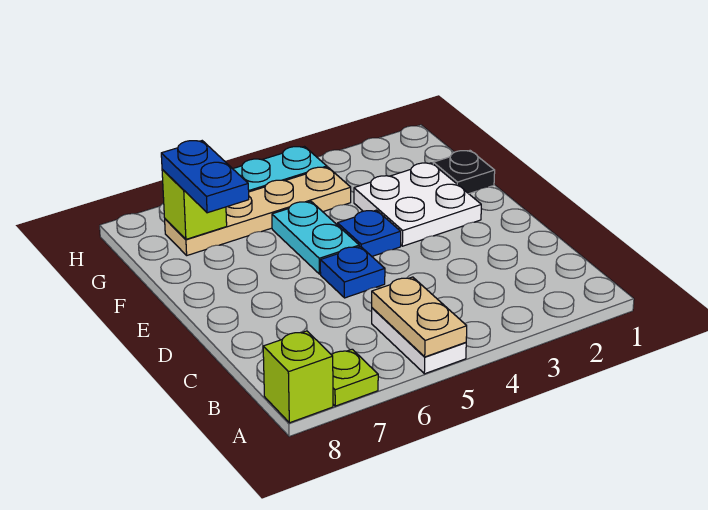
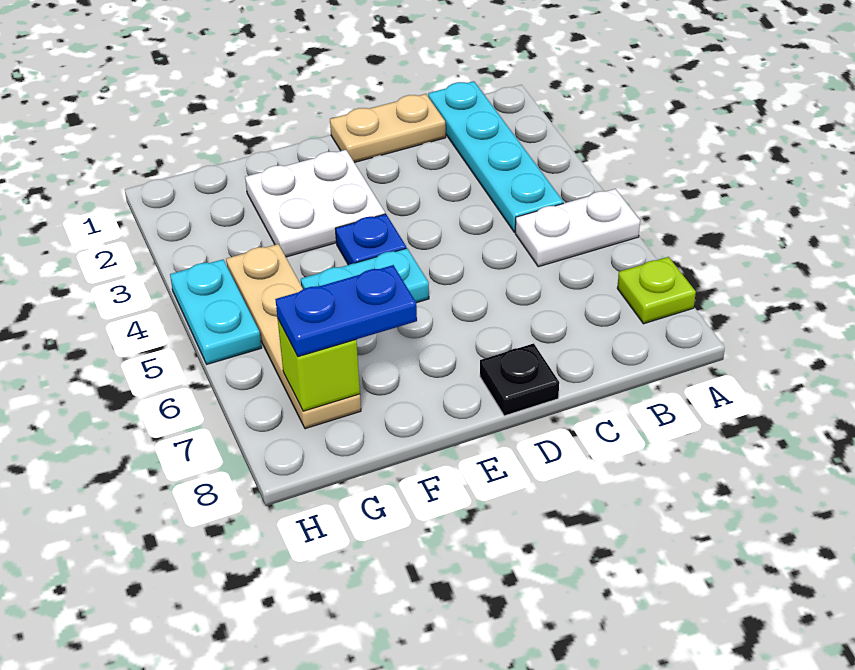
tan plate A5:B5 level 2 -> tan plate C1:D1 level 1
lime brick A8 level 1 -> none
none -> cyan plate B1:B4 level 1
blue plate D5 level 1 -> none
black plate F1 level 1 -> black plate D8 level 1

